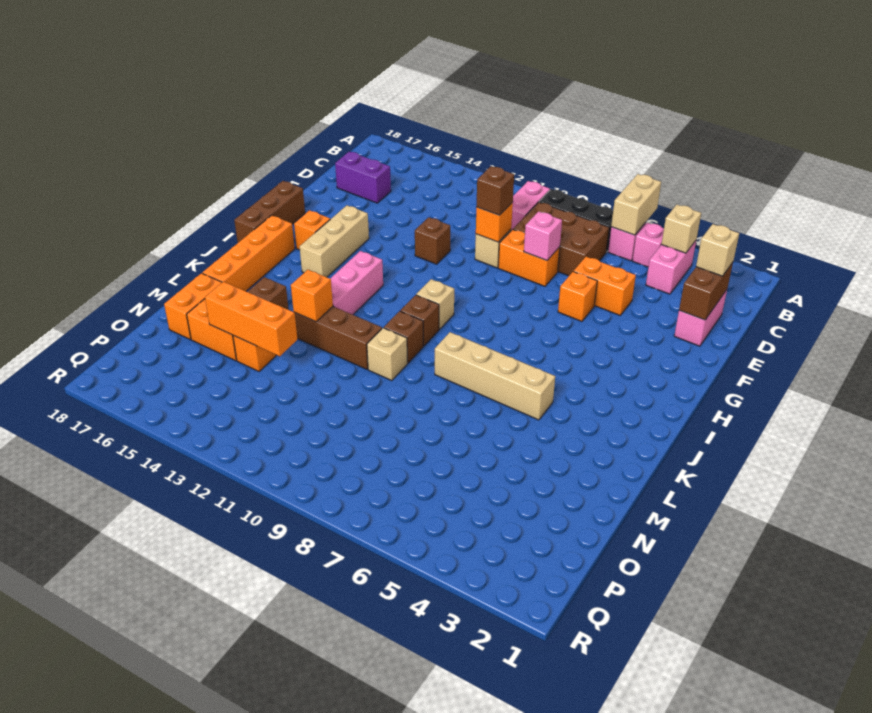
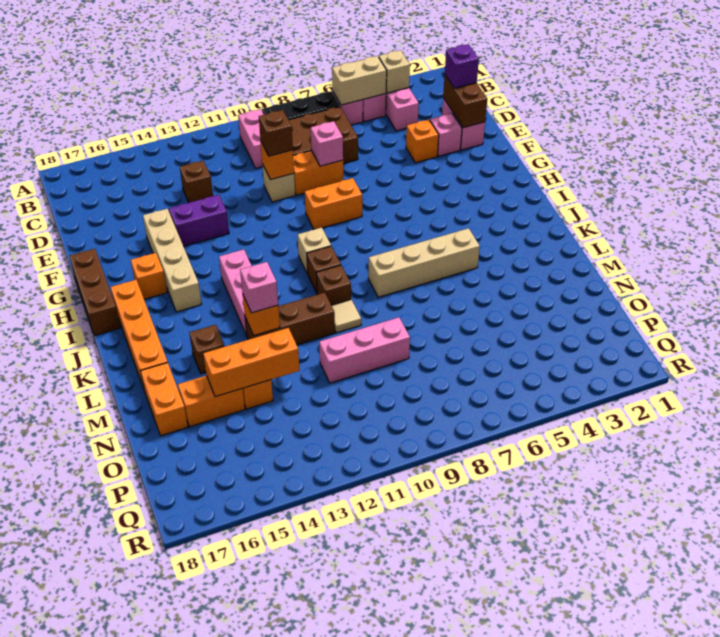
tan brick A6:B6 level 2 -> tan brick B5:B6 level 2
tan brick D2 level 3 -> purple brick D2 level 3
purple brick D16:D17 level 1 -> purple brick F13:F14 level 1
none -> pink brick E3 level 1
orange brick E5:E6 level 1 -> orange brick G8:G9 level 1
orange brick F6 level 1 -> orange brick E4 level 1
brown brick F12 level 1 -> brown brick D13 level 1
tan brick G15:I15 level 1 -> tan brick F15:I15 level 1
tan brick L10 level 1 -> tan tile L10 level 1
none -> pink brick L13 level 3
none -> pink brick N9:N11 level 1

